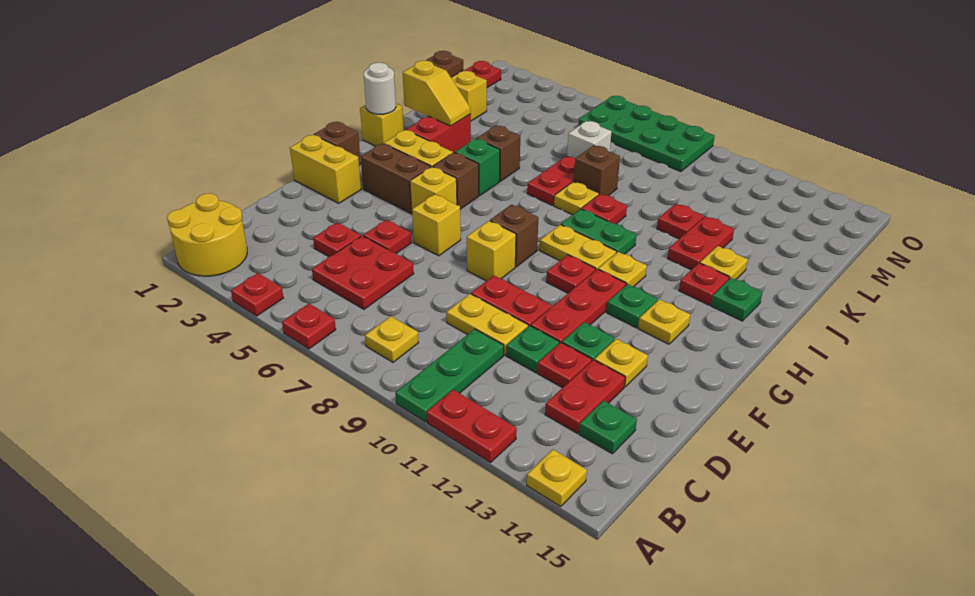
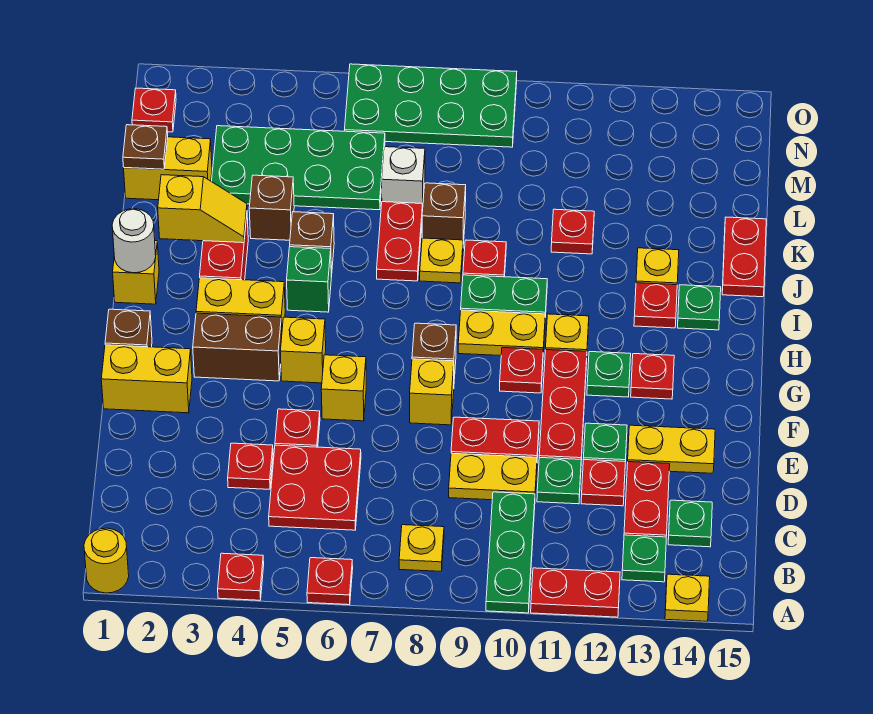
yellow round brick A1:B2 level 1 -> yellow round brick A1 level 1
none -> green plate B13 level 1
yellow plate E13 level 1 -> yellow plate E13:E14 level 1
yellow plate G13 level 1 -> red plate G13 level 1
brown brick H5 level 1 -> brown brick K4 level 1
red plate J12:K12 level 1 -> red plate J15:K15 level 1
none -> green plate L3:M6 level 1

